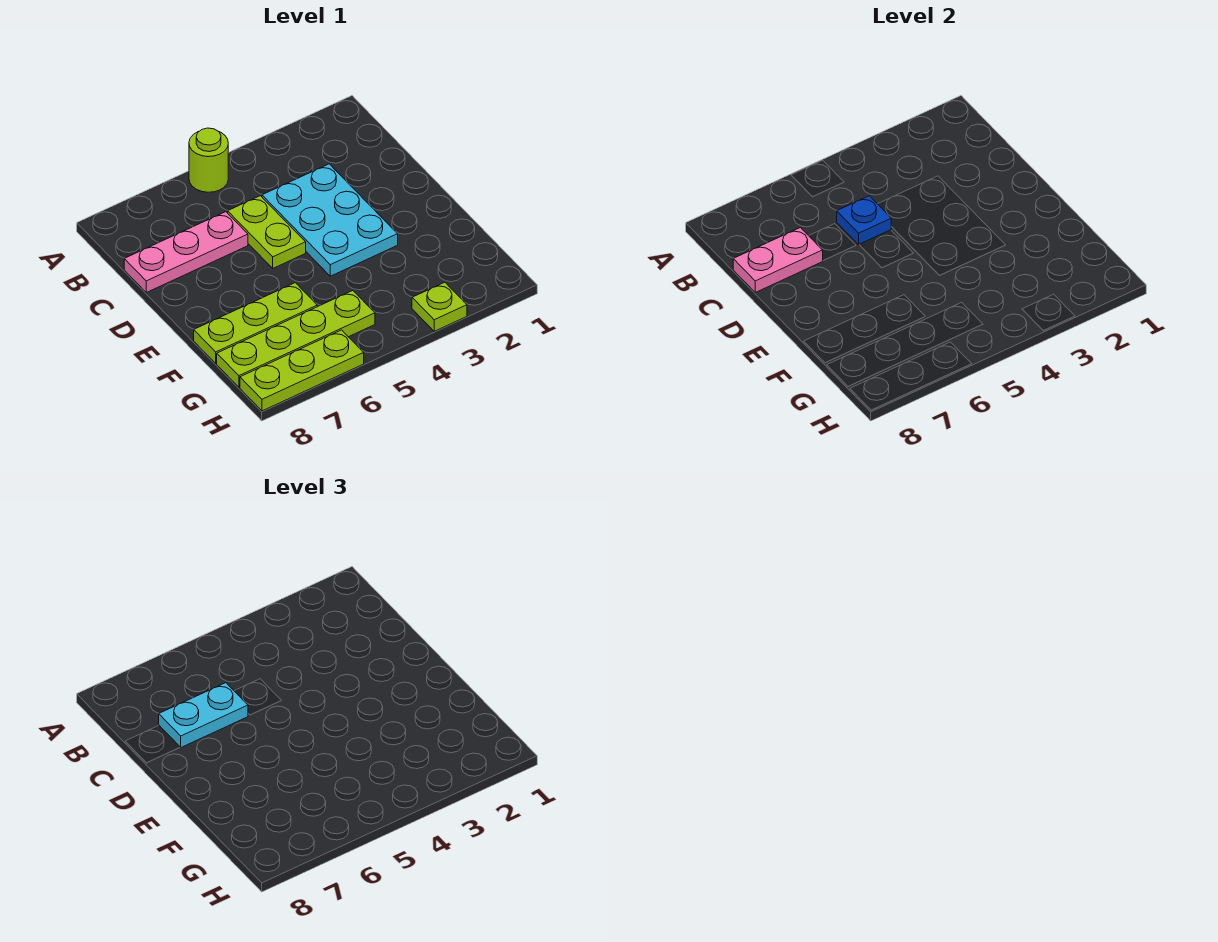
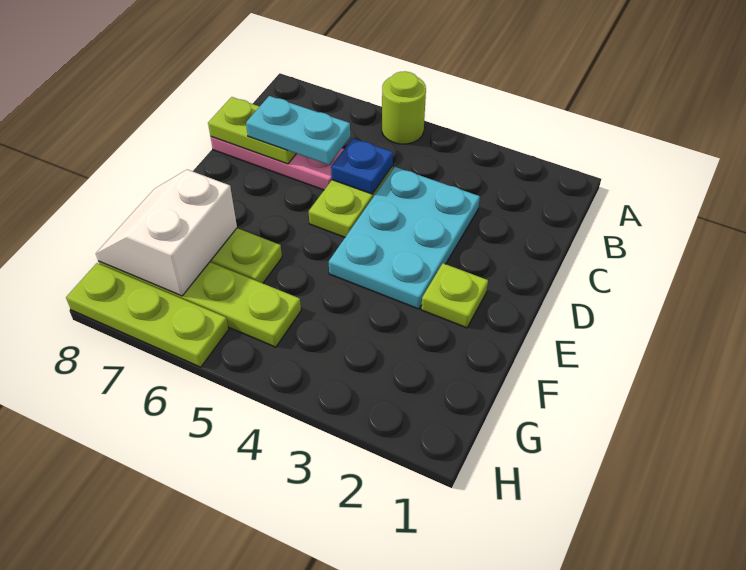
pink plate C7:C8 level 2 -> lime plate C7:C8 level 2
none -> white slope F7:G8 level 2 top 7
lime plate H3 level 1 -> lime plate E2 level 1

